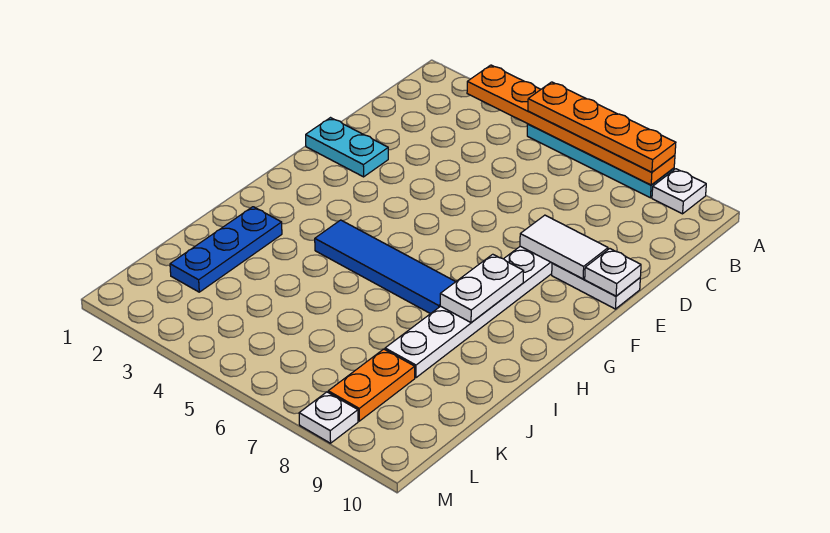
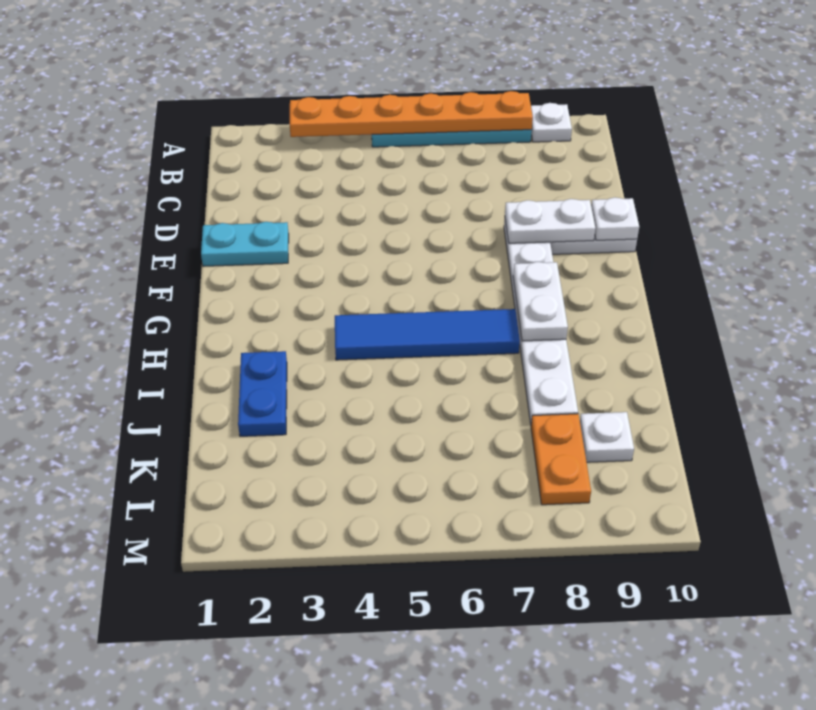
orange plate A5:A8 level 3 -> none
white tile E8:E9 level 2 -> white plate E8:E9 level 2
blue plate I2:K2 level 1 -> blue plate I2:J2 level 1
white plate M8 level 1 -> white plate K9 level 1

